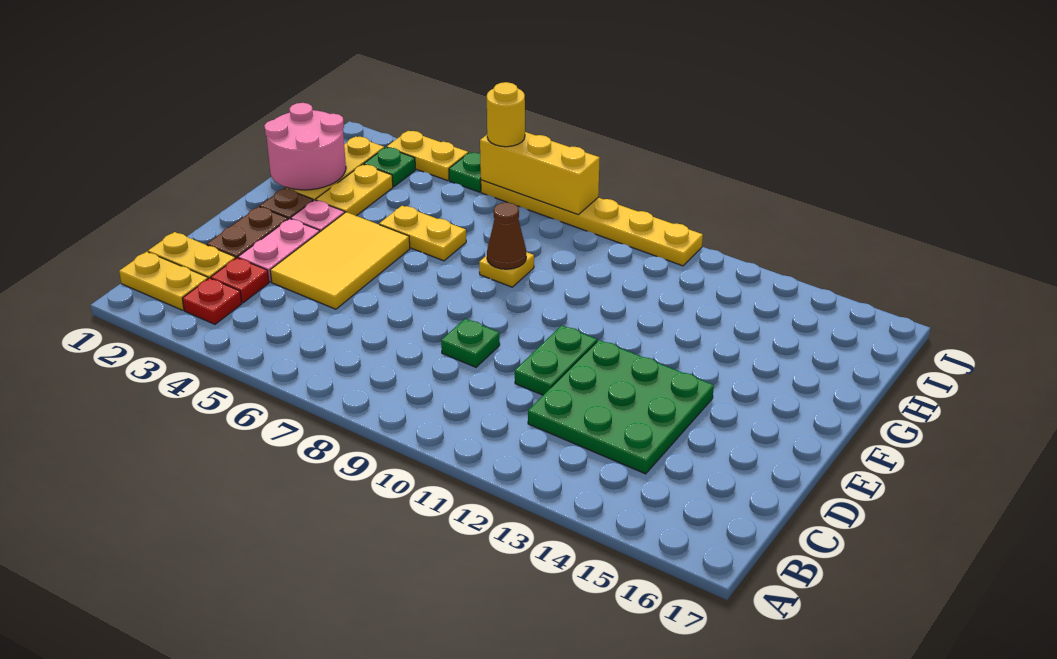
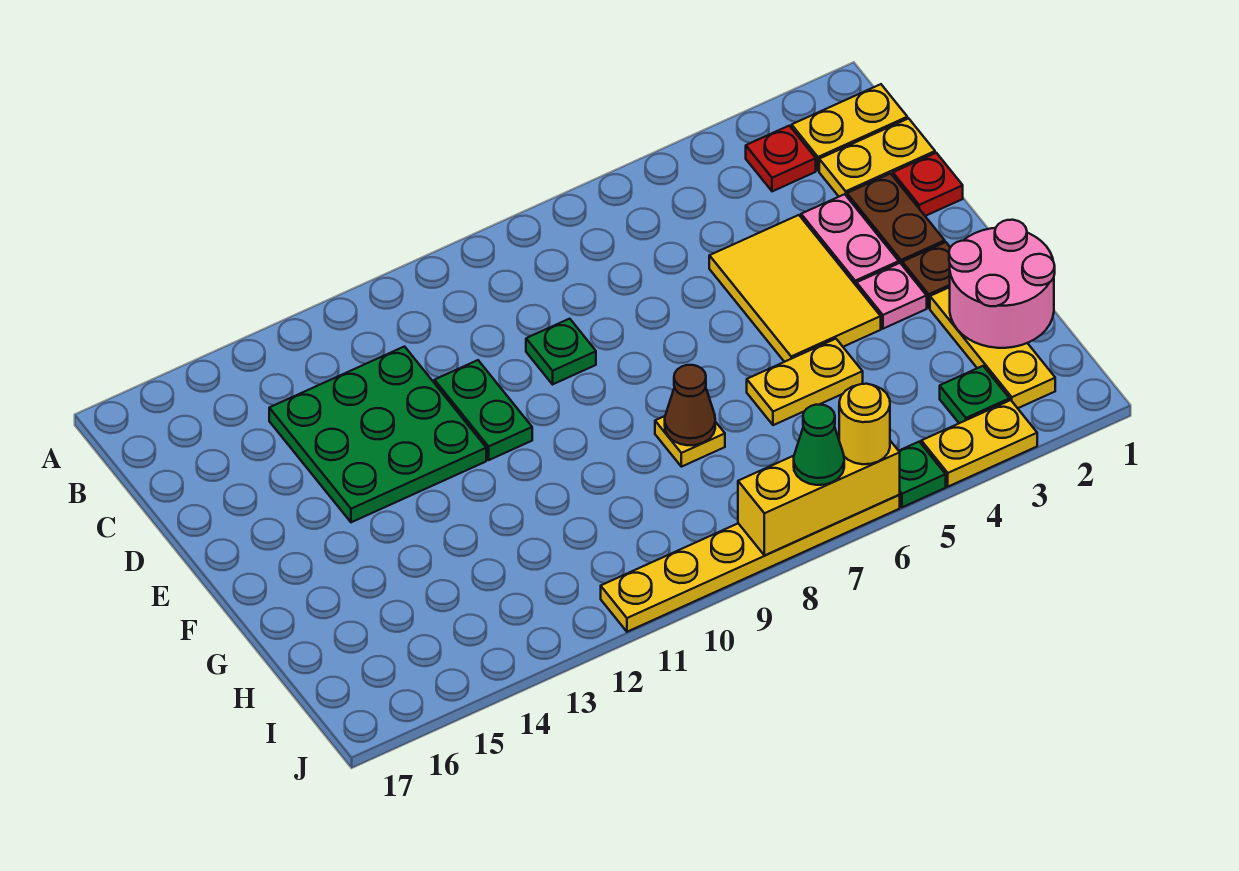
red plate C3 level 1 -> red plate D1 level 1
yellow plate G3:H3 level 1 -> none
none -> green cone J7 level 3

